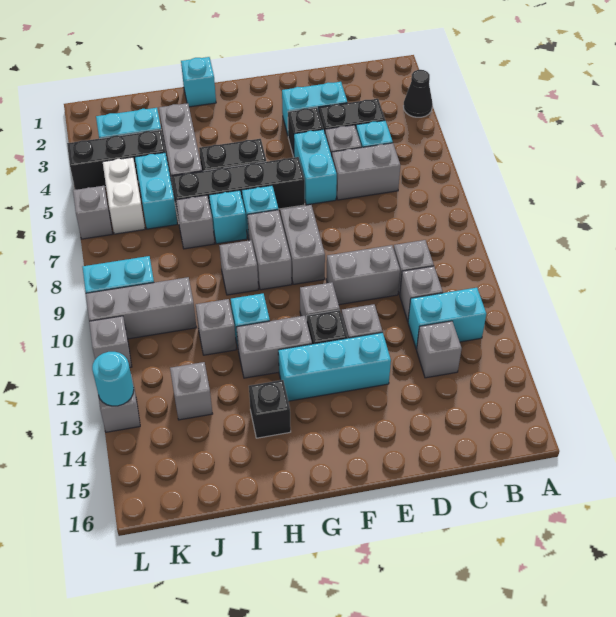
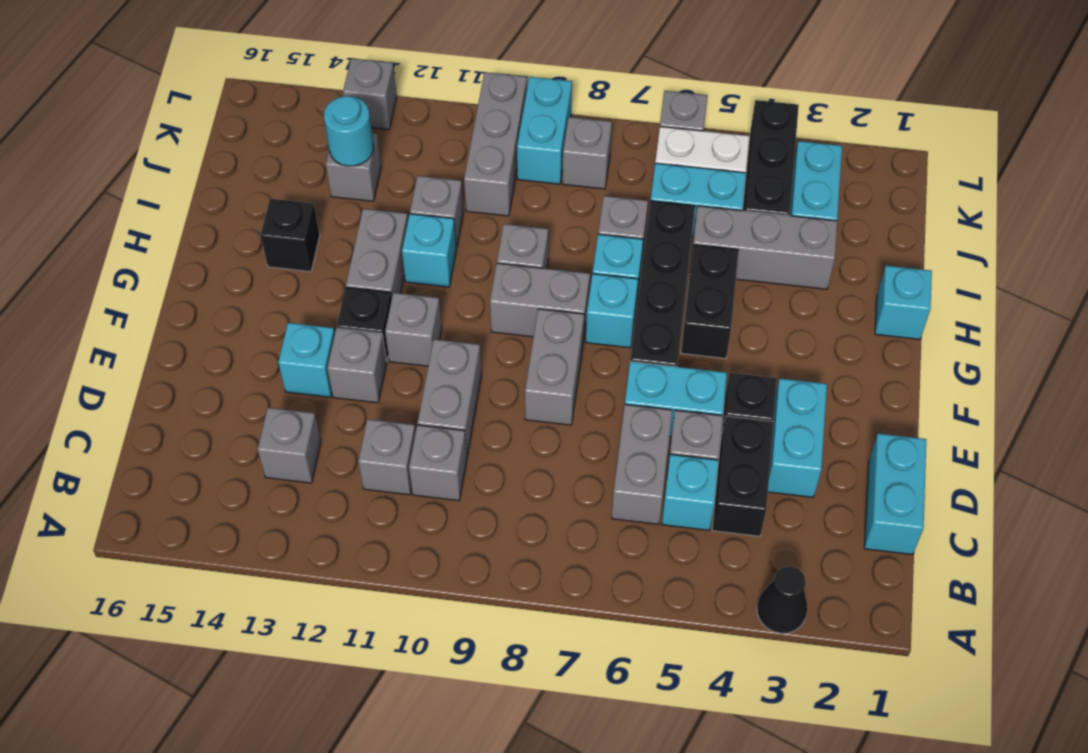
cyan brick B12:C12 level 1 -> cyan brick C1:D1 level 1
cyan brick E13:G13 level 1 -> cyan brick E13 level 1
grey brick F8:F9 level 1 -> grey brick E8:F8 level 1
grey brick L11 level 1 -> grey brick K8 level 1
cyan round brick L13 level 2 -> cyan round brick J13 level 2

